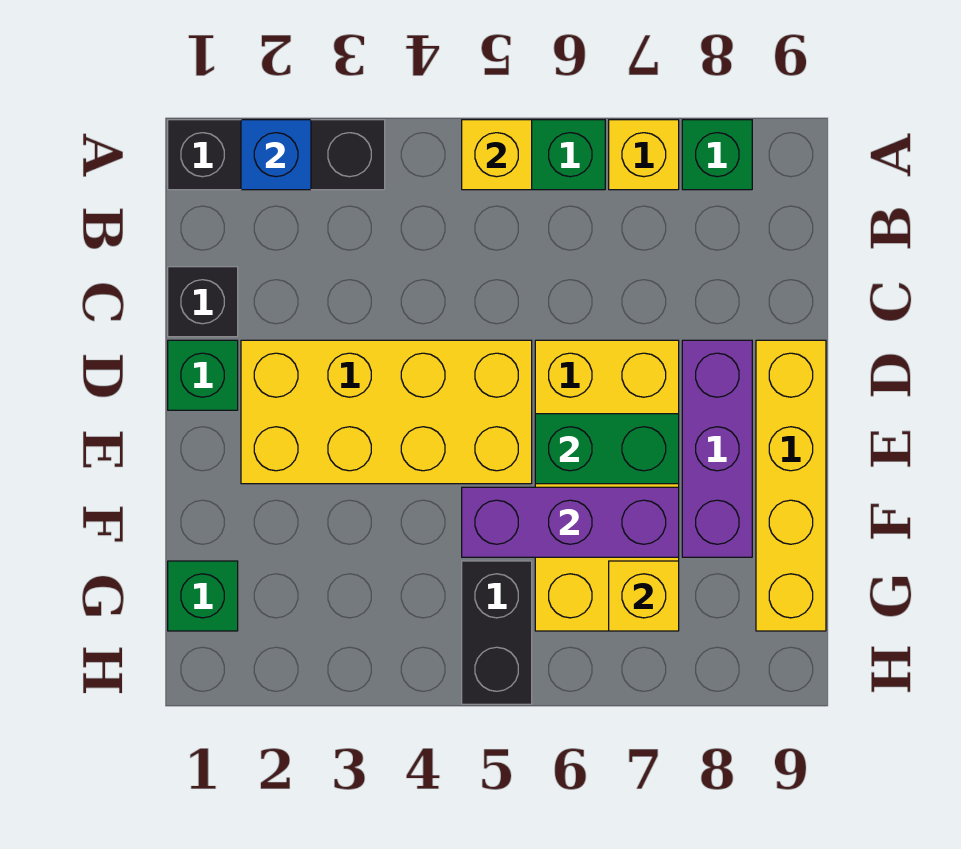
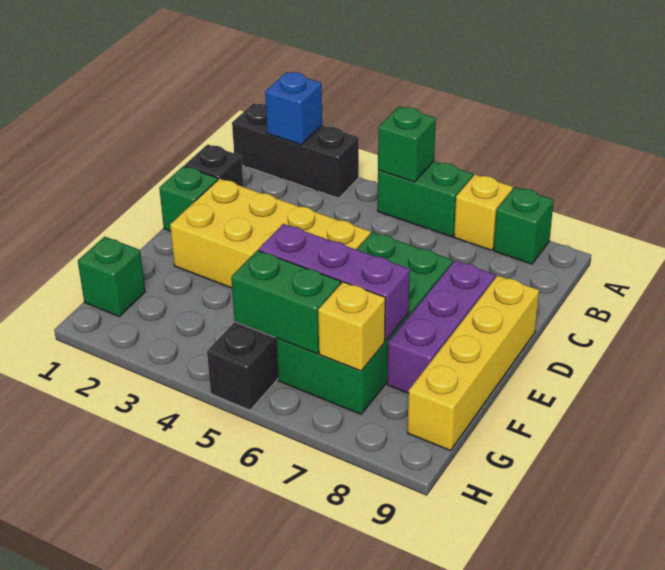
yellow brick A5 level 2 -> green brick A5 level 2
yellow brick D6:G7 level 1 -> green brick D6:G7 level 1
green brick E6:E7 level 2 -> green brick G5:G6 level 2

